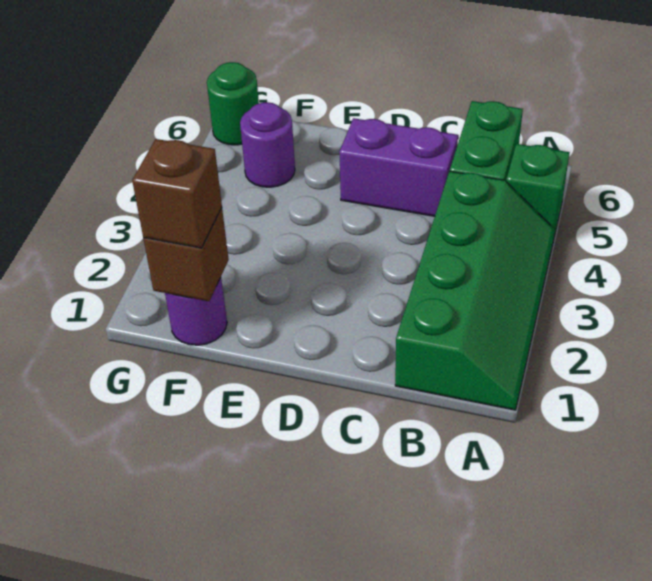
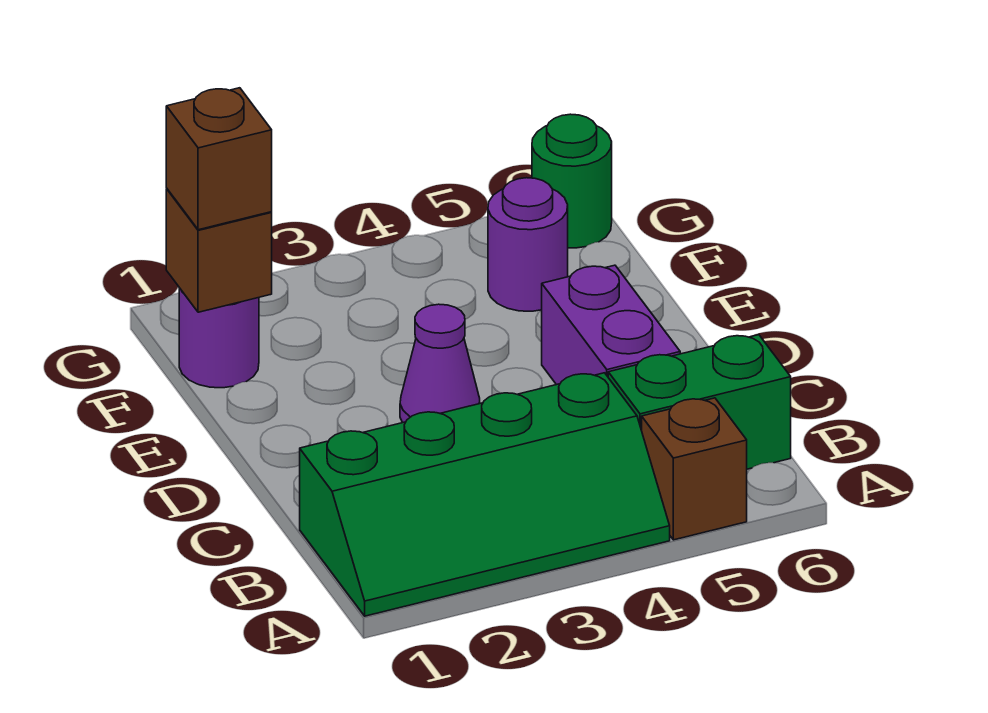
green brick A5 level 1 -> brown brick A5 level 1
none -> purple cone D3 level 1

